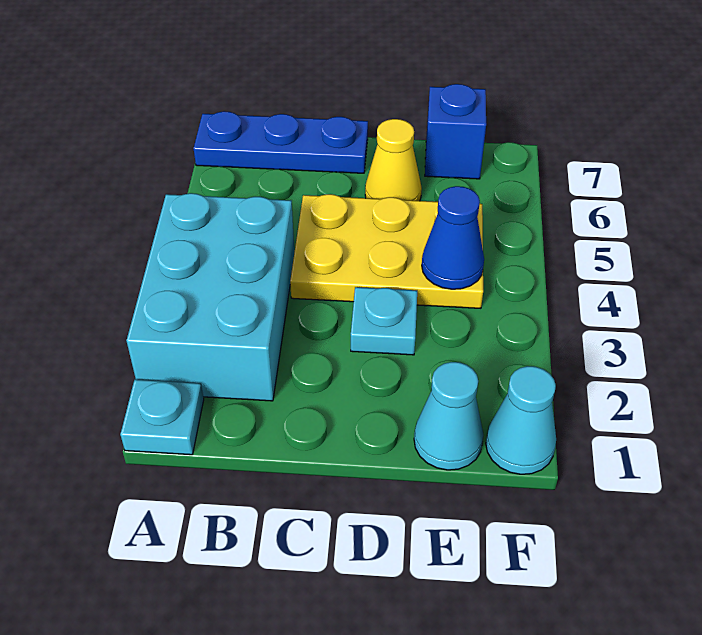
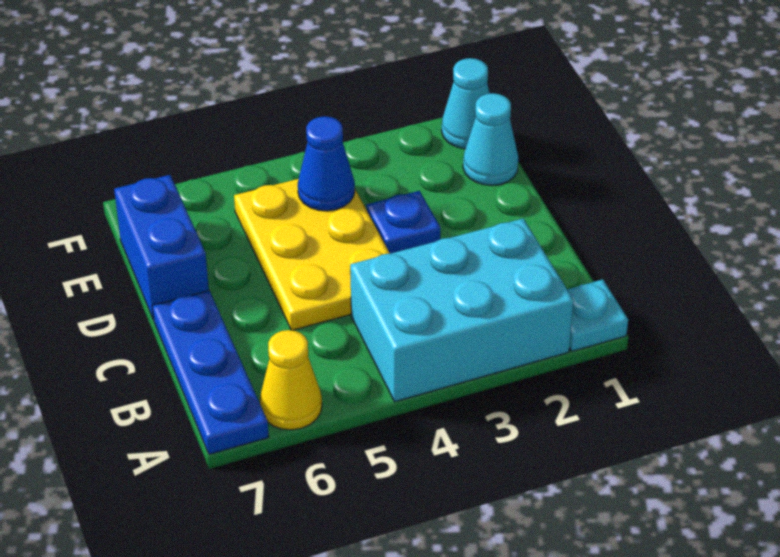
cyan plate D3 level 1 -> blue plate D3 level 1
yellow cone D6 level 1 -> yellow cone A6 level 1
blue brick E7 level 1 -> blue brick D7:E7 level 1

